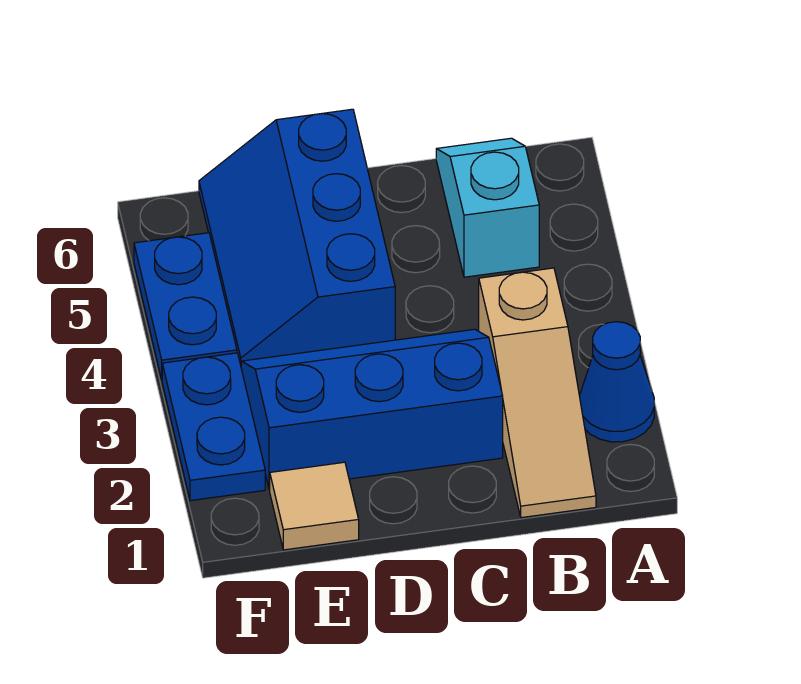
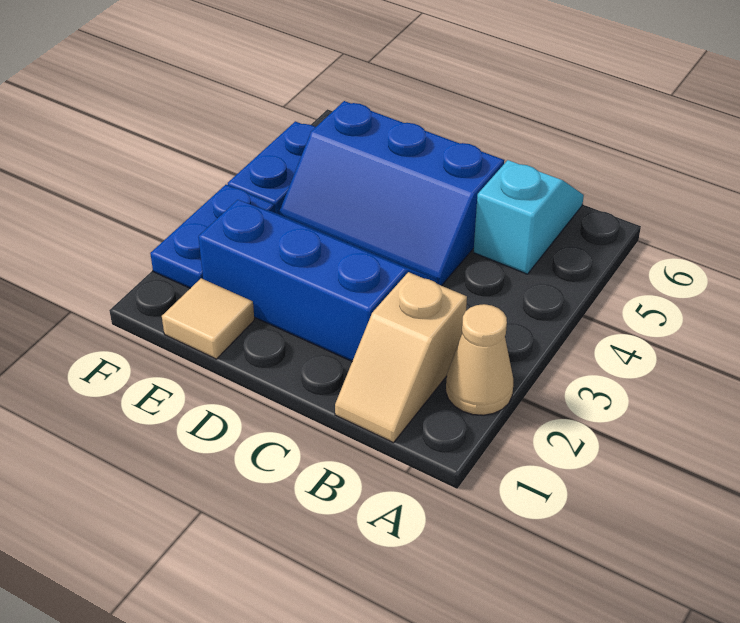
blue cone A2 level 1 -> tan cone A2 level 1
tan slope B1:B3 level 1 top 3 -> tan slope B1:B2 level 1 top 2
blue slope D4:E6 level 1 top D -> blue slope C4:E5 level 1 top 5

